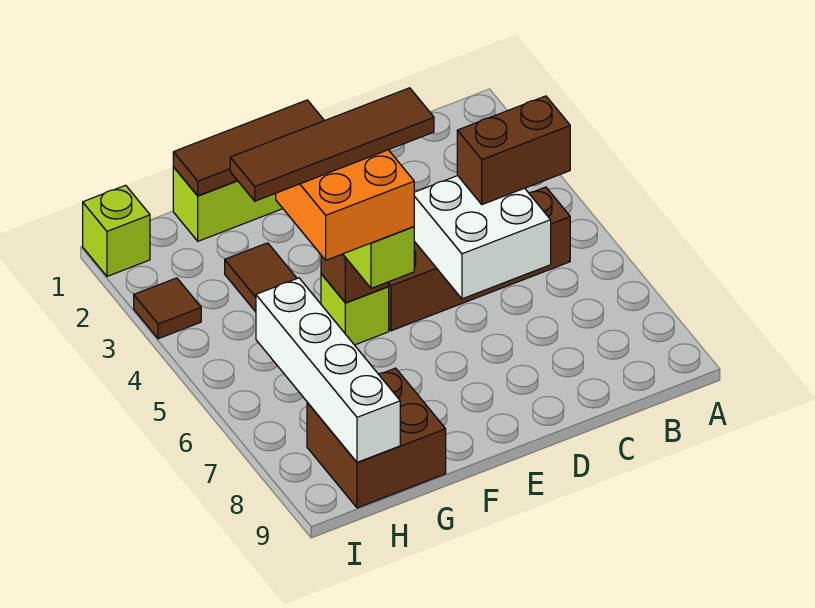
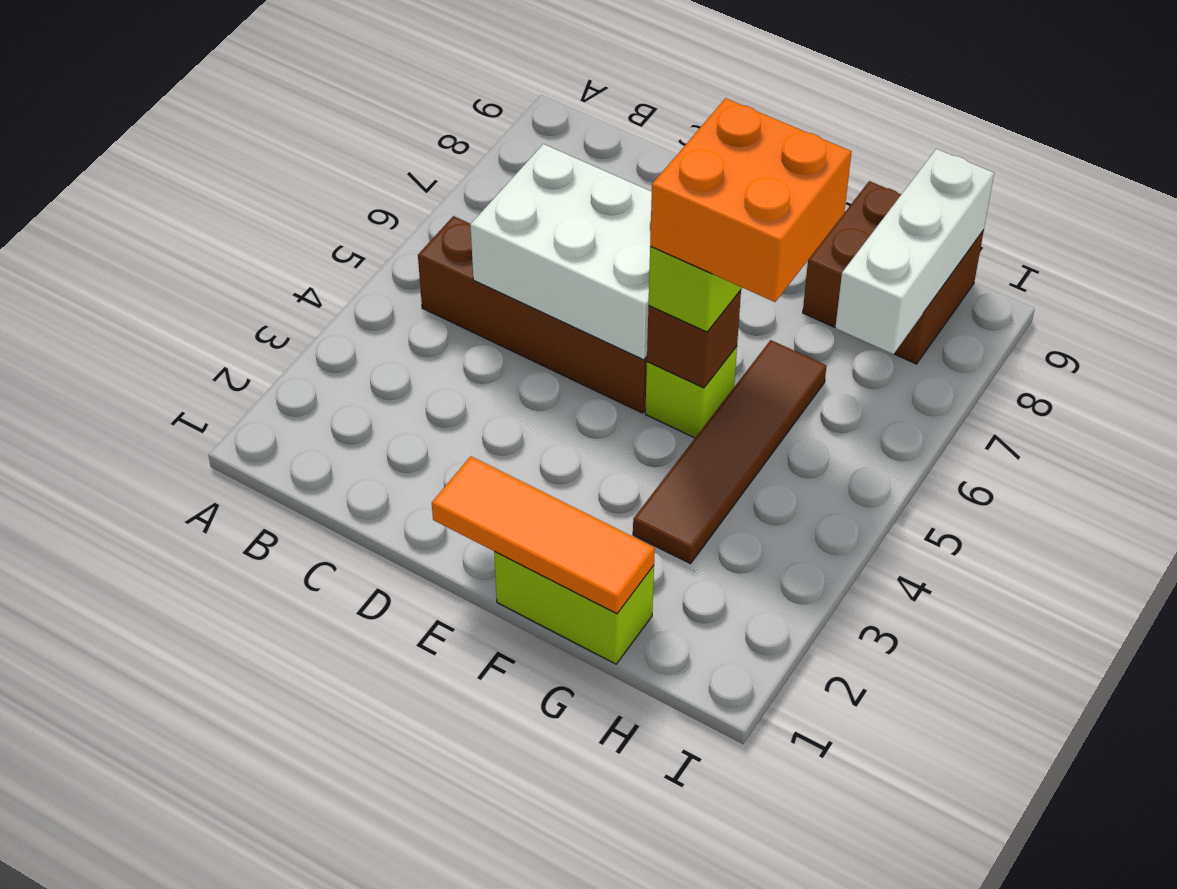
brown brick B5:C5 level 3 -> none
white brick C5:D6 level 2 -> white brick C5:E6 level 2
brown tile E1:G1 level 2 -> orange tile E1:G1 level 2
brown tile E5:H5 level 5 -> none
white brick H6:H9 level 2 -> white brick H7:H9 level 2
lime brick I1 level 1 -> none
brown tile I3 level 1 -> none

